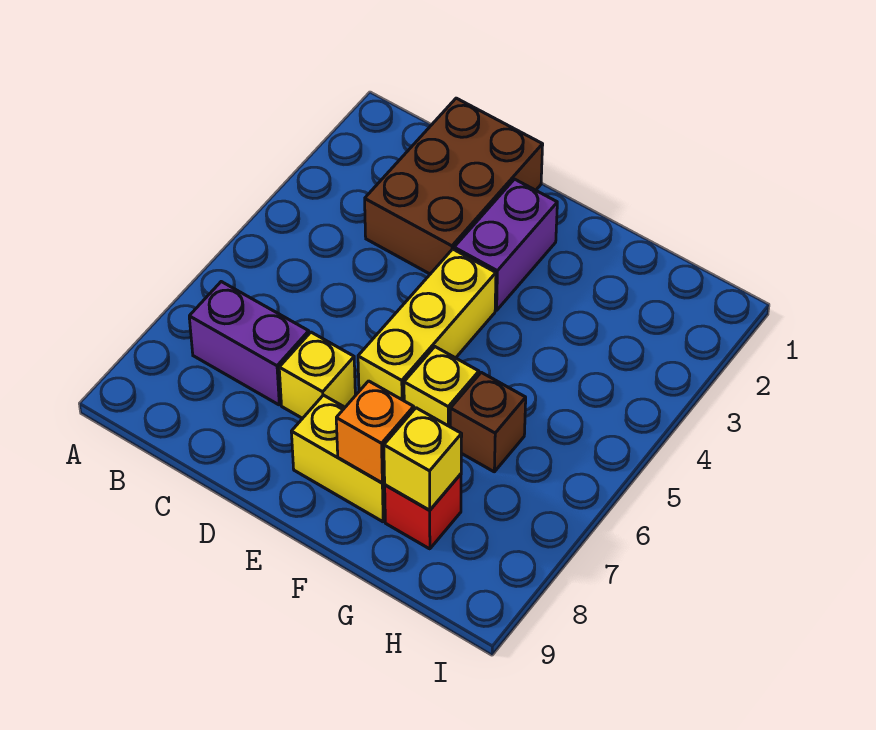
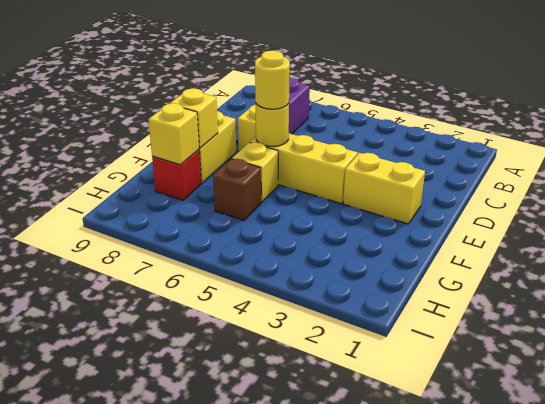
brown brick C1:D3 level 1 -> none
purple brick E2:E3 level 1 -> yellow brick E2:E3 level 1
none -> yellow round brick E6 level 2
none -> yellow round brick E6 level 3
orange brick F8 level 2 -> yellow brick F8 level 2

